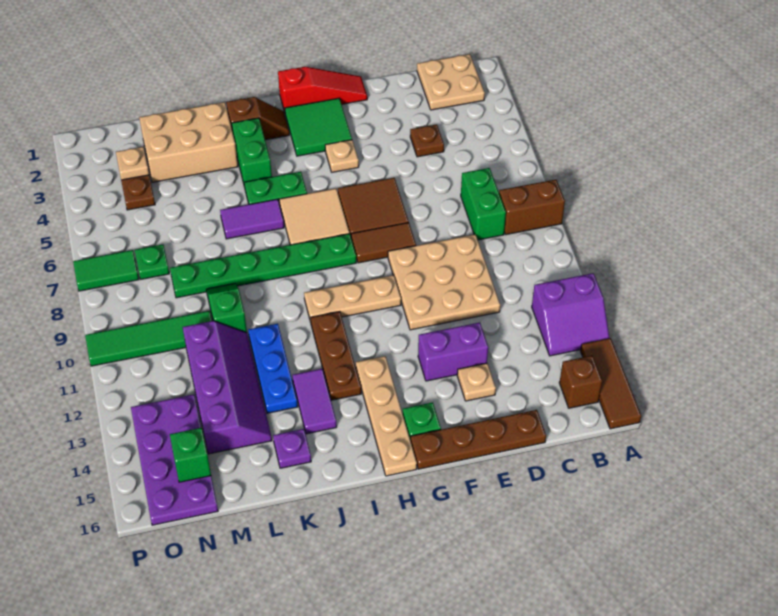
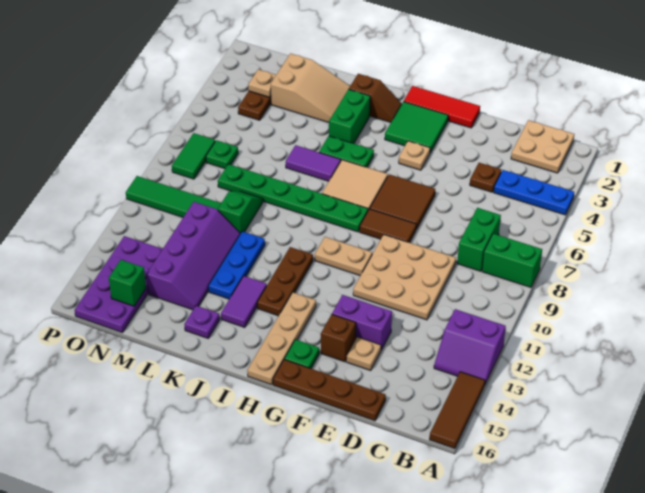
none -> blue plate A4:C4 level 1
brown brick A8:B8 level 1 -> green brick A8:B8 level 1
brown brick B15 level 1 -> brown brick F14 level 1
red slope F1:H1 level 1 top H -> red tile F1:H1 level 1
tan plate G10:I10 level 1 -> tan plate G10:H10 level 1
tan brick K2:M3 level 1 -> tan slope K2:M3 level 1 top M
green tile O7:P7 level 1 -> green tile O7:O8 level 1

